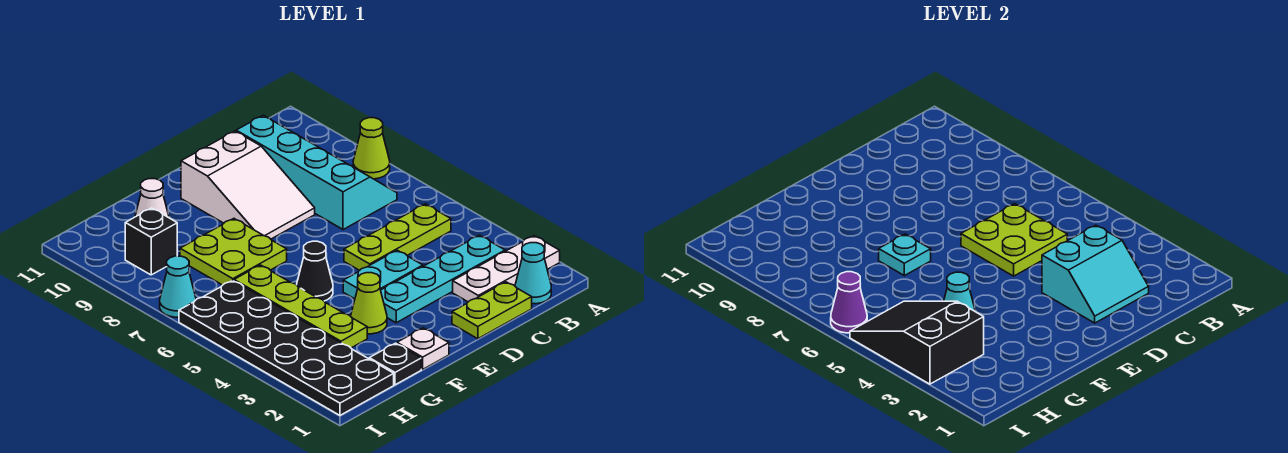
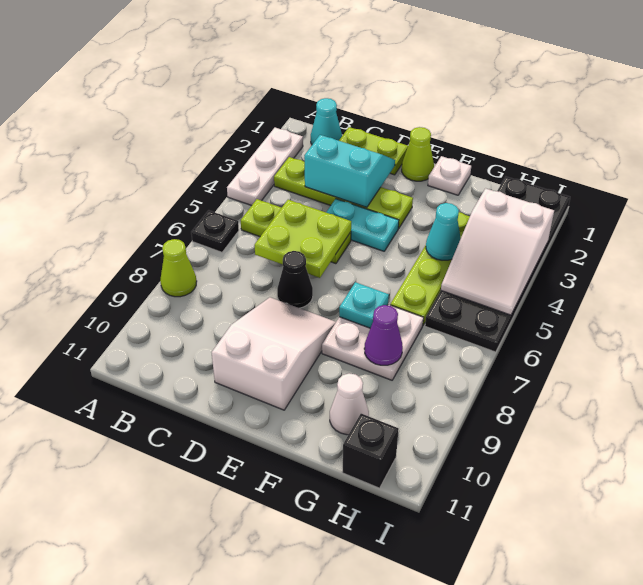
white plate A2:C2 level 1 -> white plate A2:A4 level 1
cyan plate B3:E3 level 1 -> lime plate B3:E3 level 1
cyan slope B7:C10 level 1 top C -> none
lime cone F3 level 1 -> lime cone E1 level 1
black cone F5 level 1 -> black cone D7 level 1
lime plate F7:G8 level 1 -> white plate F7:G8 level 1
black plate G1 level 1 -> black plate A6 level 1
black slope H3:I5 level 2 top 3 -> white slope H3:I5 level 2 top 3
black brick H9 level 1 -> black brick H11 level 1
purple cone I6 level 2 -> purple cone G8 level 2
cyan cone I7 level 1 -> none

